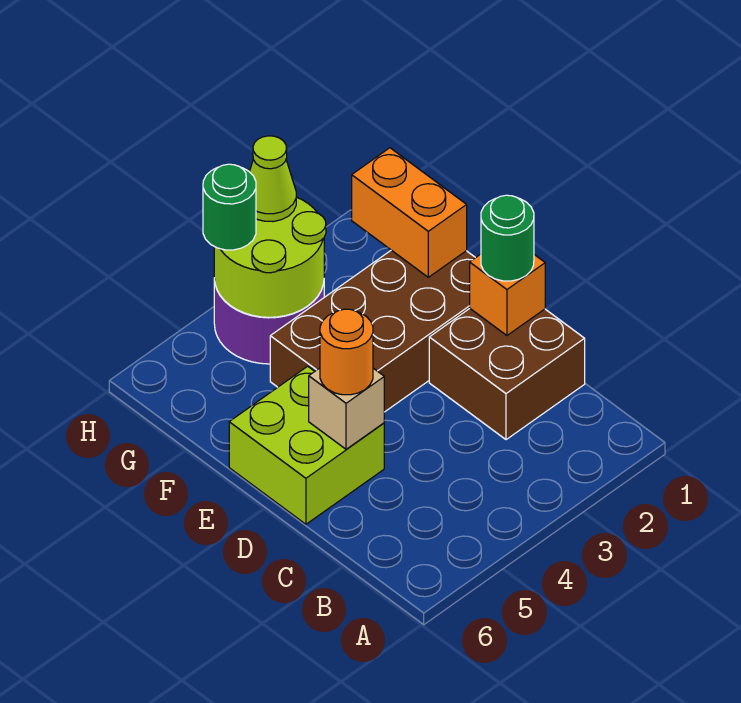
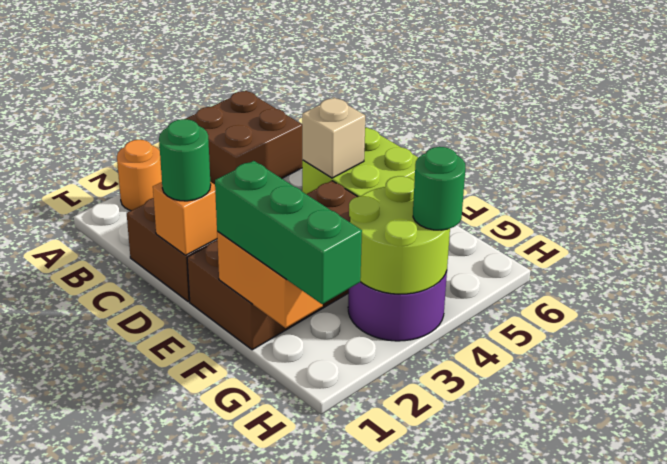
none -> brown brick A4:B5 level 1
orange round brick D5 level 3 -> orange round brick A2 level 1
none -> green brick F1:H1 level 3
lime cone H3 level 3 -> none

